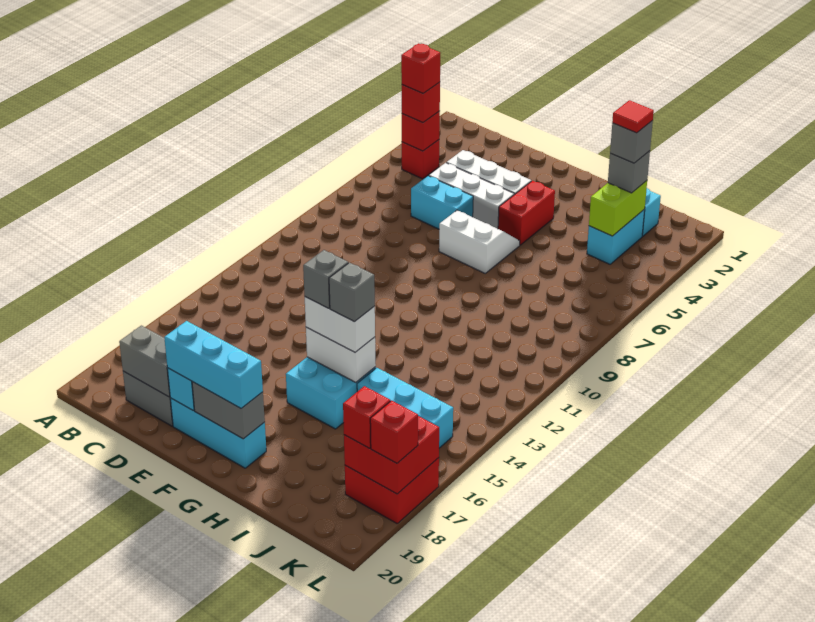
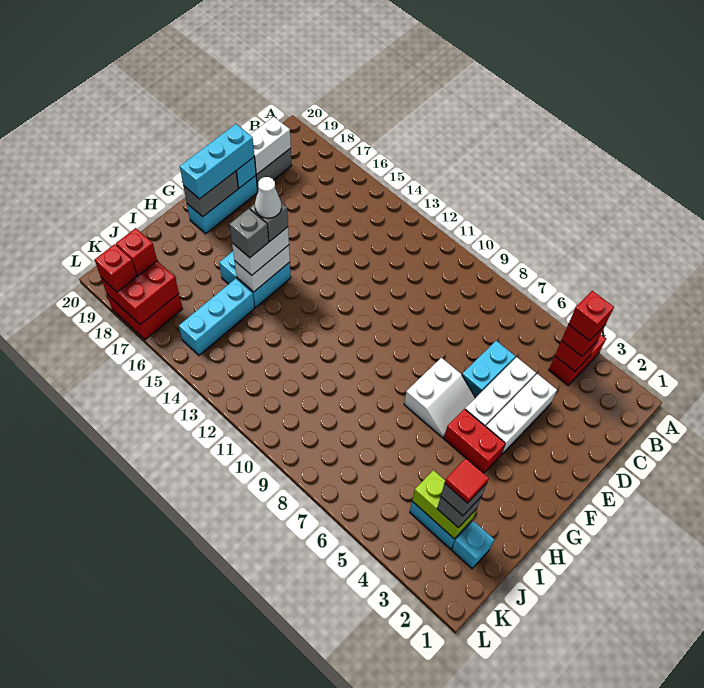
red brick B4 level 1 -> red brick A4:B4 level 1
grey brick C19:D19 level 2 -> white brick C19:D19 level 2
none -> white cone G15 level 5

